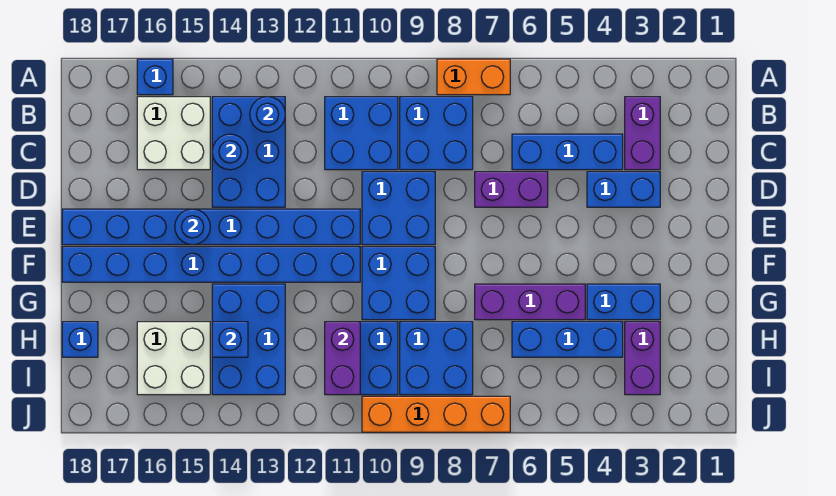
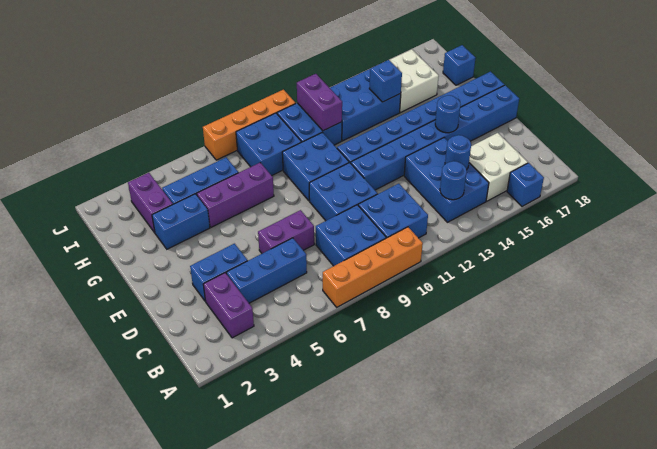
orange brick A7:A8 level 1 -> orange brick A7:A10 level 1
blue brick G13:I14 level 1 -> blue brick H12:I14 level 1

